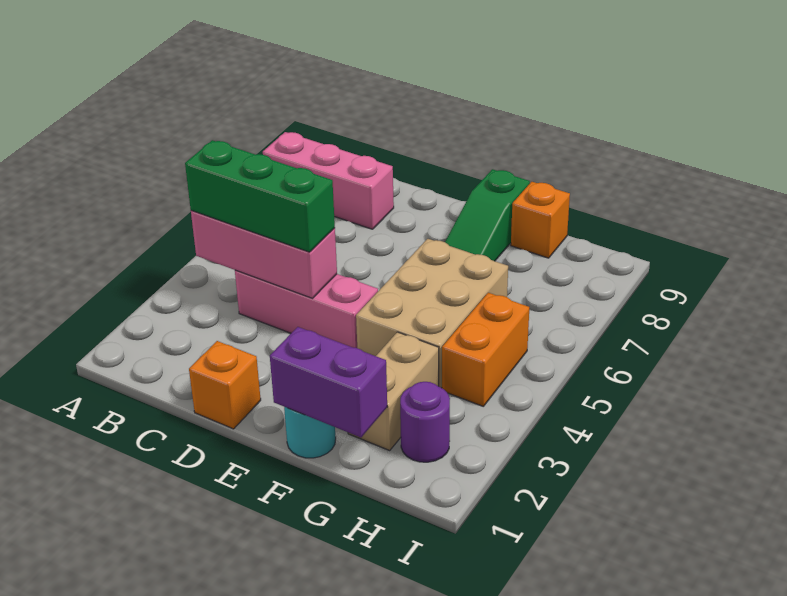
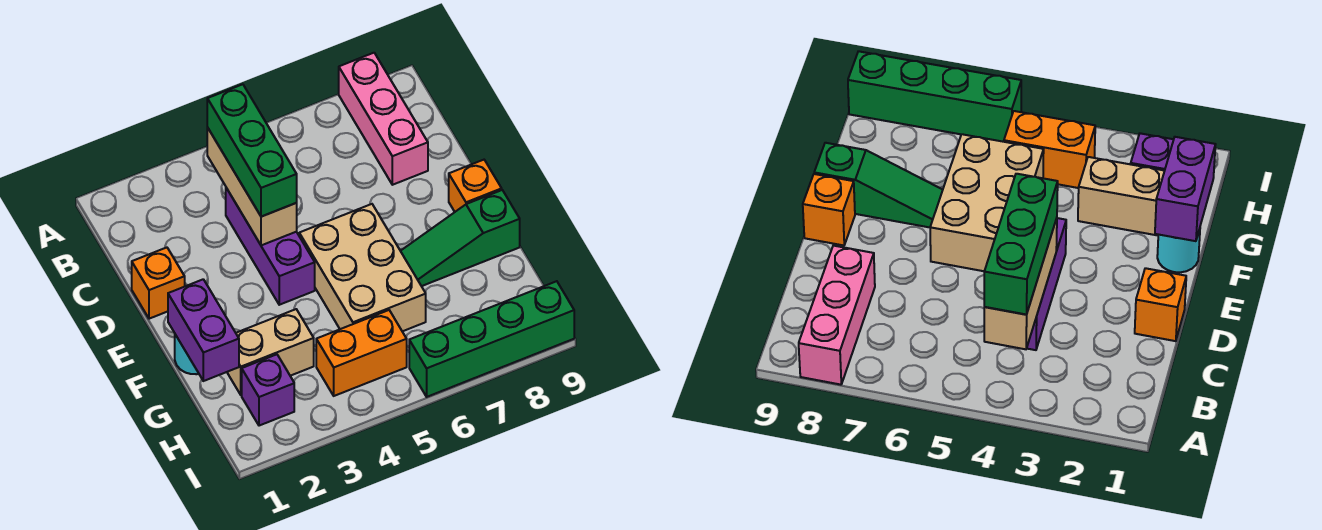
pink brick B4:D4 level 2 -> tan brick B4:D4 level 2
pink brick C4:E4 level 1 -> purple brick C4:E4 level 1
tan brick F4:G6 level 1 -> tan brick E5:G6 level 1
orange brick G9 level 1 -> orange brick E9 level 1
purple round brick H2 level 1 -> purple brick H2 level 1
none -> green brick I6:I9 level 1

